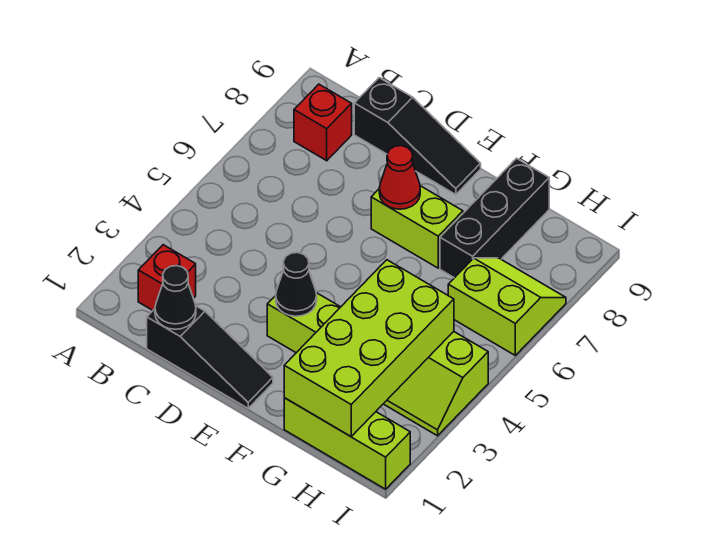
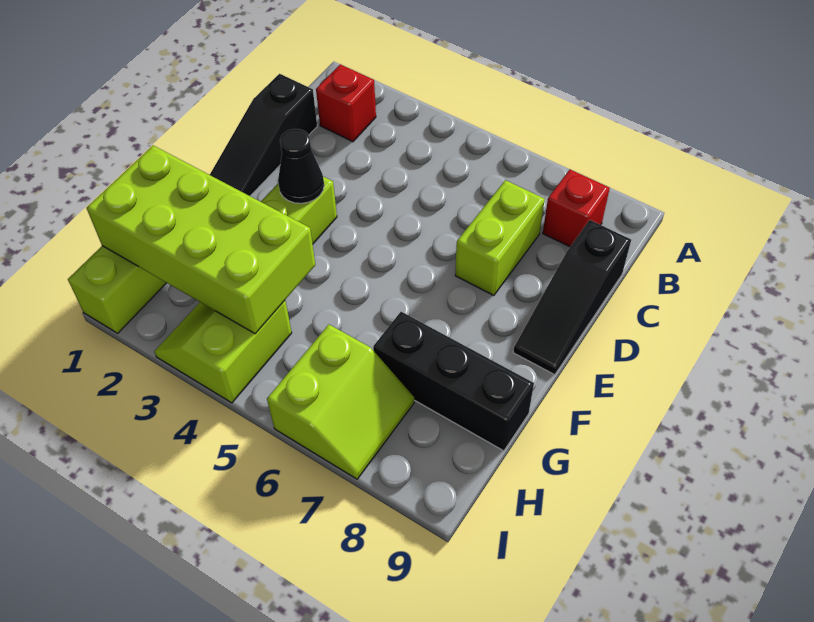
black cone C1 level 2 -> none
lime brick E7:F7 level 1 -> lime brick C7:D7 level 1
red cone E7 level 2 -> none

